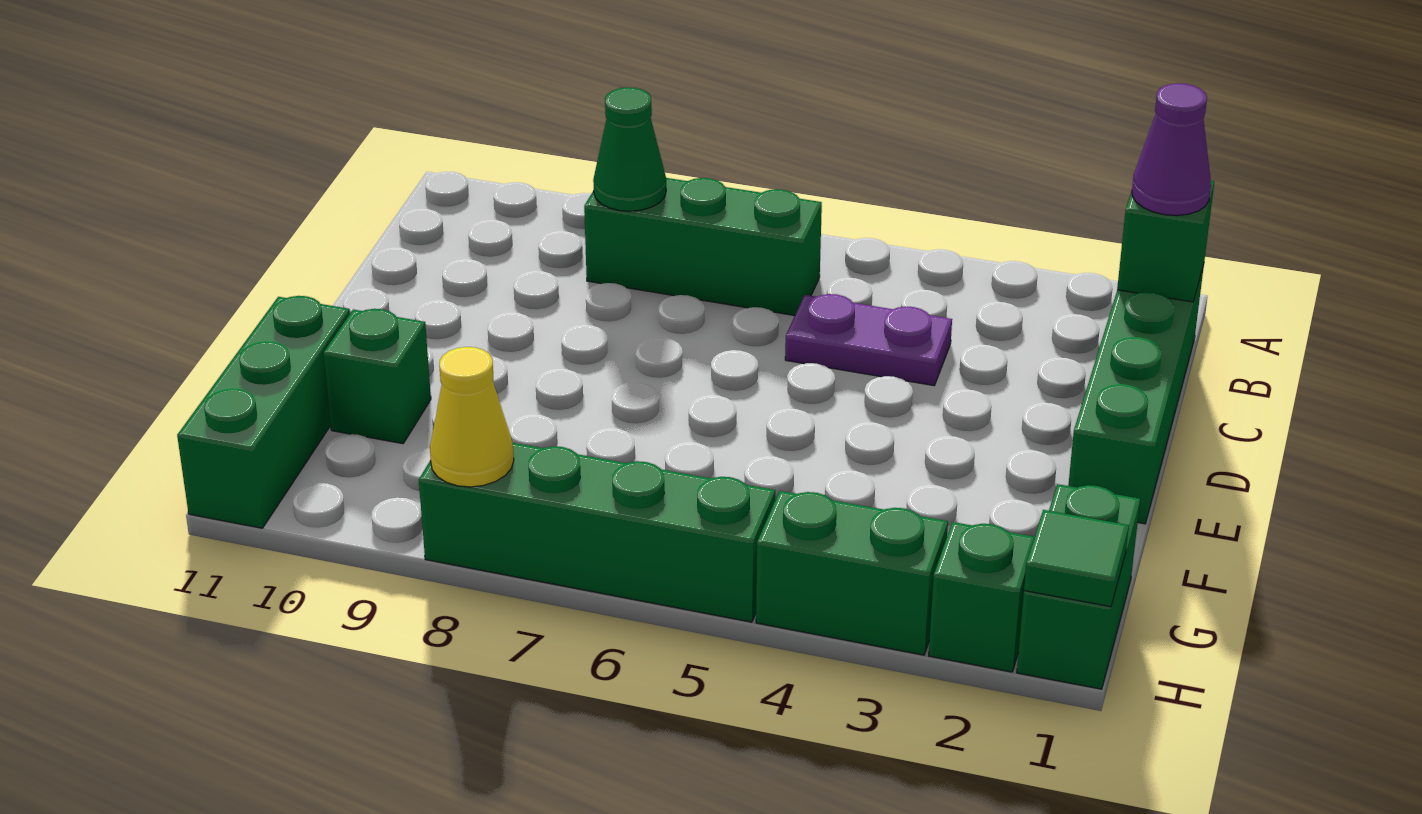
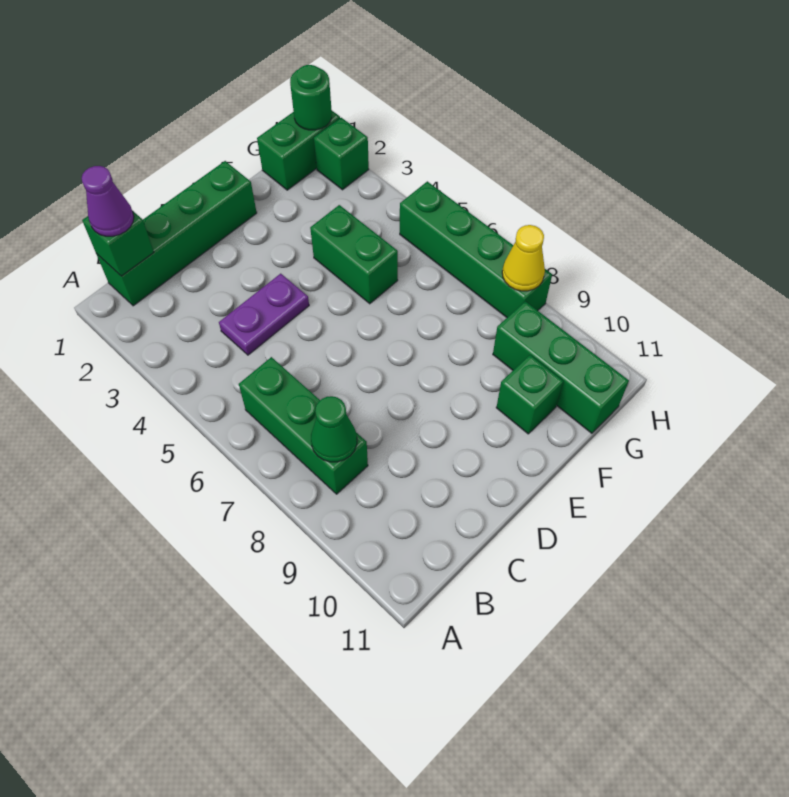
purple plate C4:C5 level 1 -> purple plate C4:D4 level 1
green brick F11:H11 level 1 -> green brick G9:G11 level 1
green tile H1 level 2 -> green round brick H1 level 2
green brick H3:H4 level 1 -> green brick F4:F5 level 1

